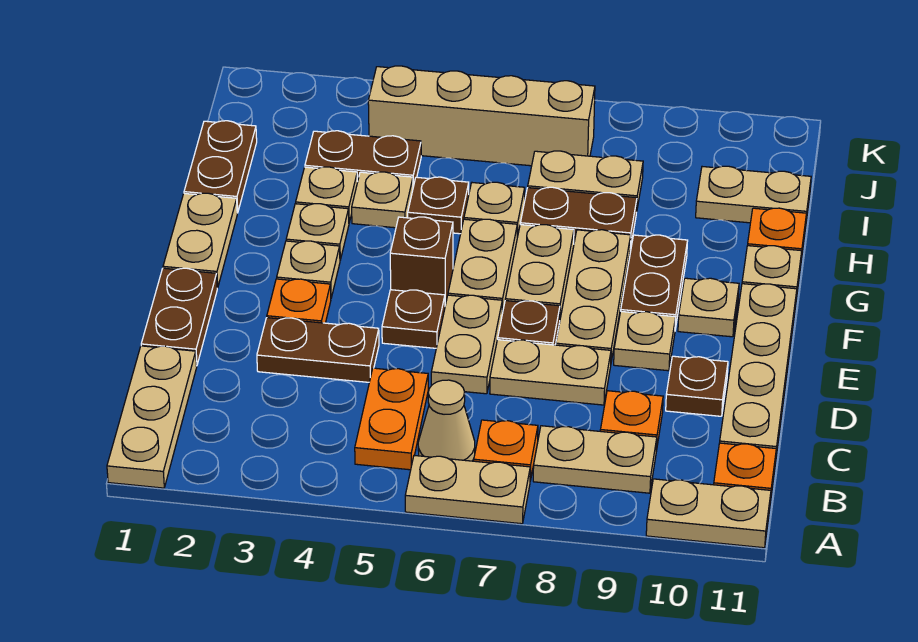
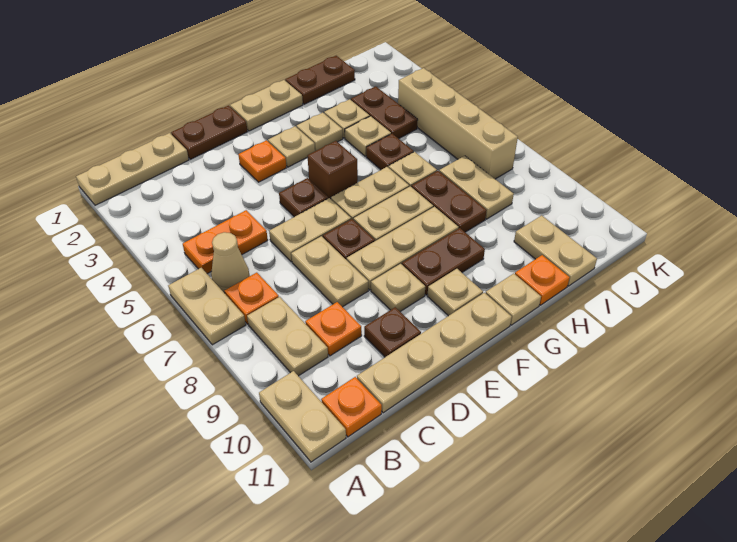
brown plate D3:D4 level 1 -> none

